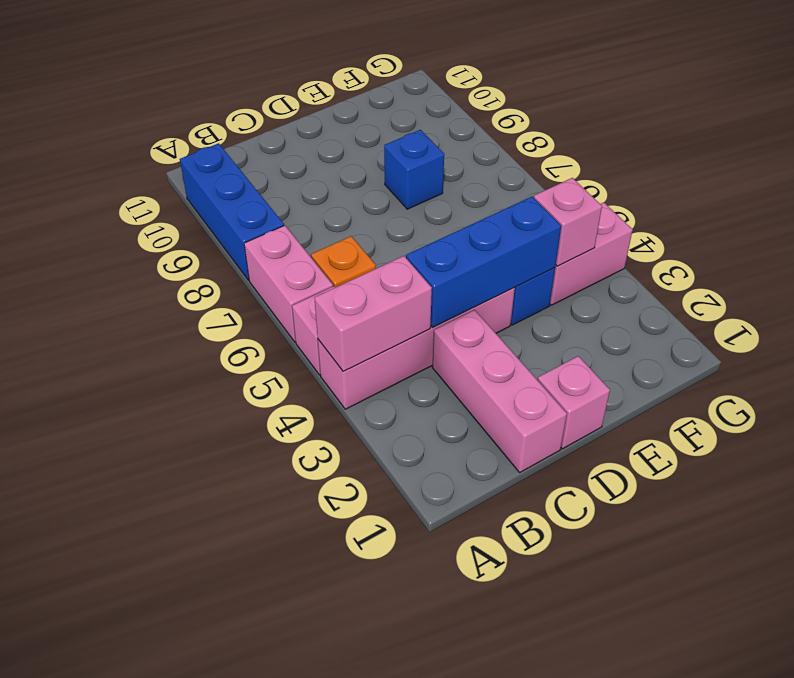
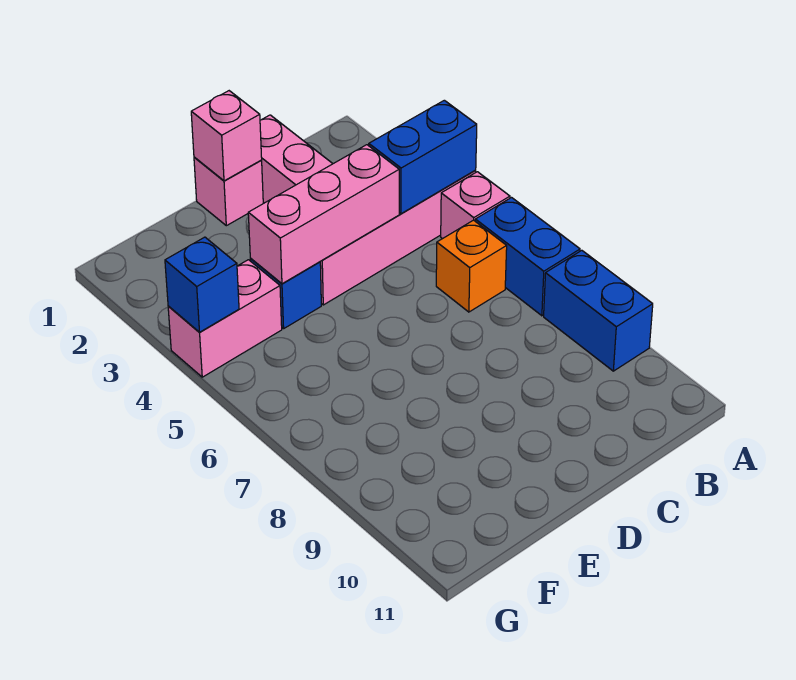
pink brick A4:B4 level 2 -> blue brick A4:B4 level 2
pink brick A6:A7 level 1 -> blue brick A6:A7 level 1
blue brick A8:A10 level 1 -> blue brick A8:A9 level 1
blue brick C4:E4 level 2 -> pink brick C4:E4 level 2
blue brick E8 level 1 -> blue brick G4 level 2
pink brick F4 level 2 -> pink brick D1 level 2

